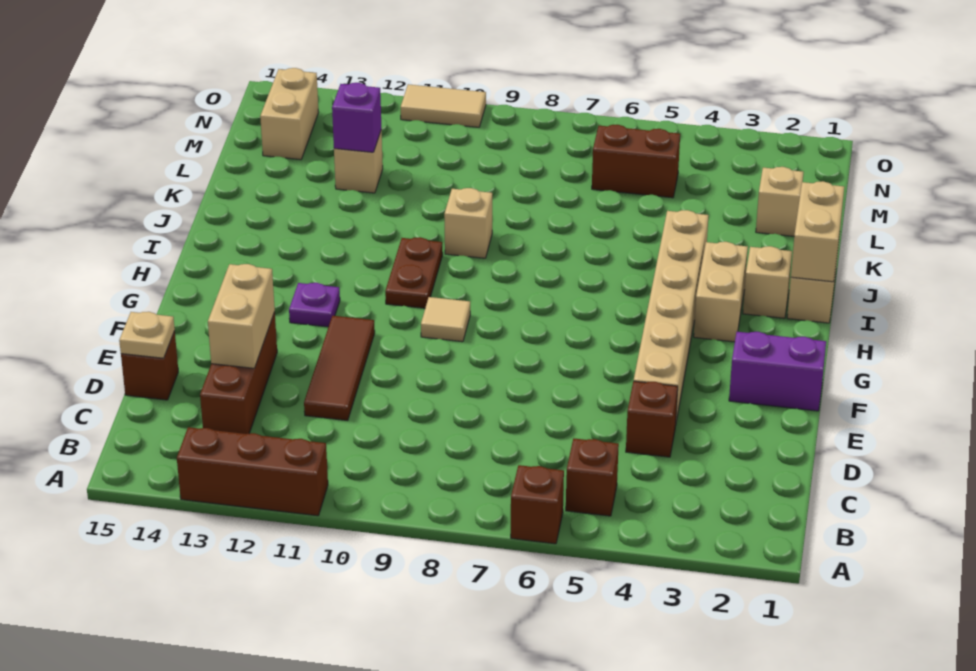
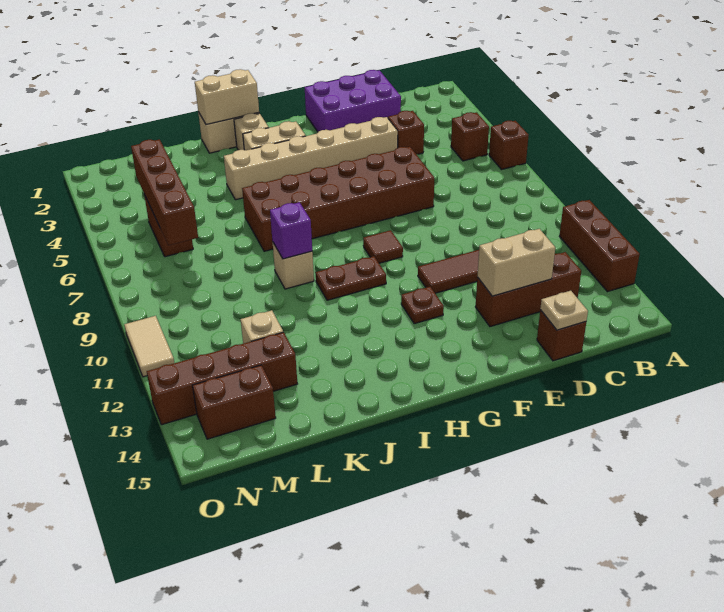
none -> brown brick E6:J7 level 1
purple brick F1:F2 level 1 -> purple brick D1:F2 level 1
tan tile G9 level 1 -> brown tile G9 level 1
purple plate G12 level 1 -> brown plate G12 level 1
tan brick L2 level 1 -> none
purple brick L12 level 2 -> purple brick J9 level 2
none -> brown brick L13:O13 level 1
none -> brown brick M4:M7 level 2
tan brick M14:N14 level 1 -> brown brick M14:N14 level 1

